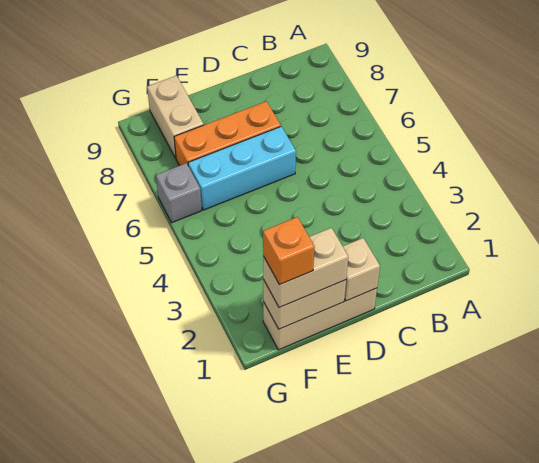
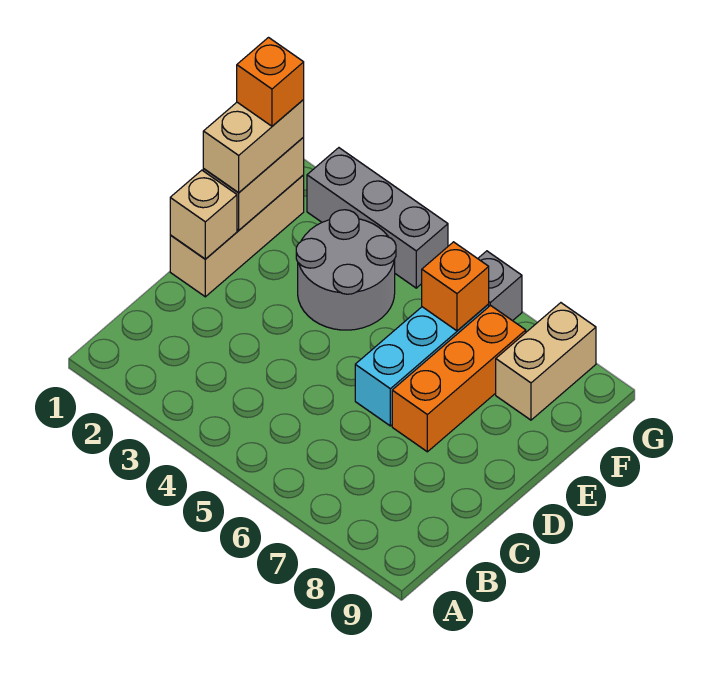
none -> grey round brick E3:F4 level 1
none -> orange brick F6 level 2
tan brick F8:F9 level 1 -> tan brick F8:G8 level 1
none -> grey brick G2:G4 level 1

